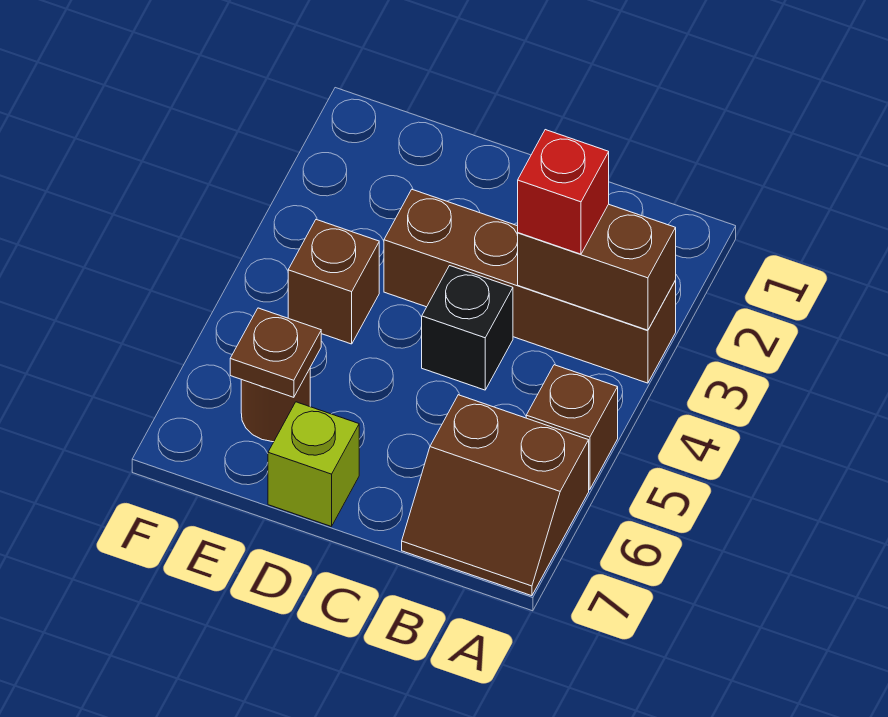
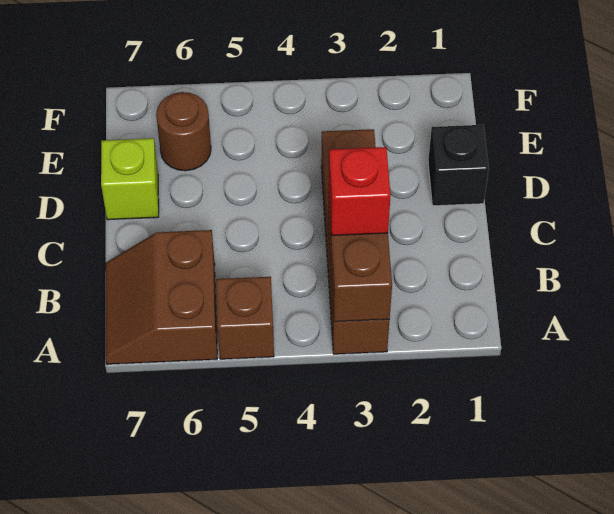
black brick C4 level 1 -> black brick D1 level 1
brown brick E4 level 1 -> none
brown plate E6 level 2 -> none

